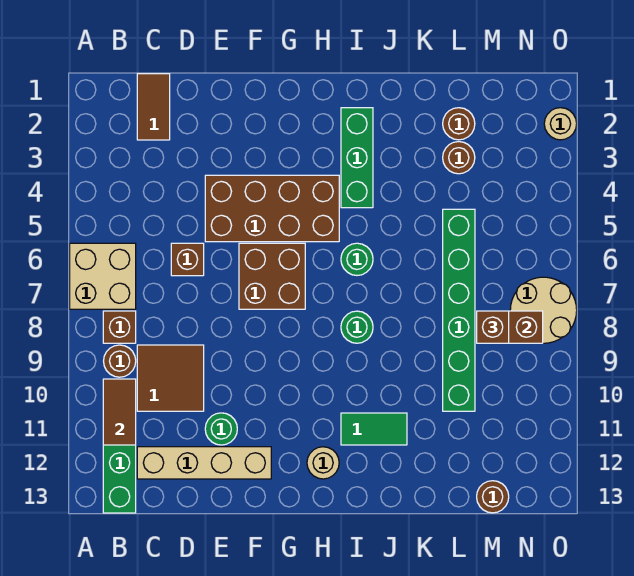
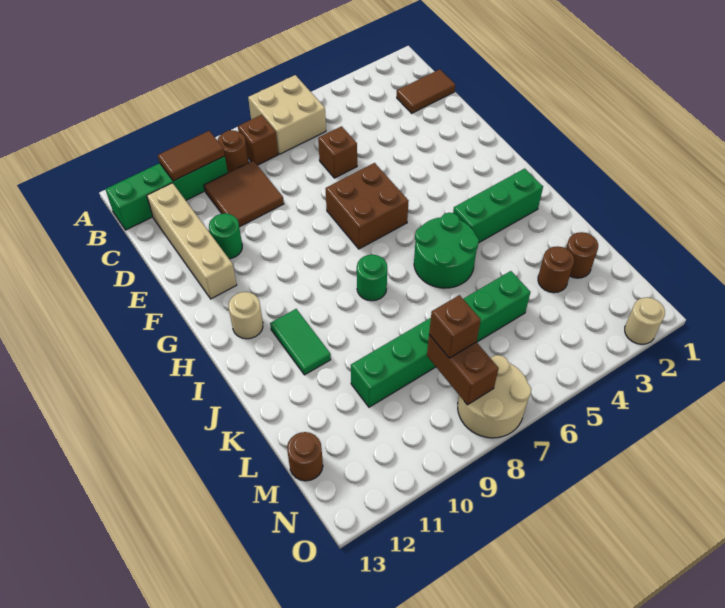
brown brick E4:H5 level 1 -> none
green round brick I6 level 1 -> green round brick I5:J6 level 1

